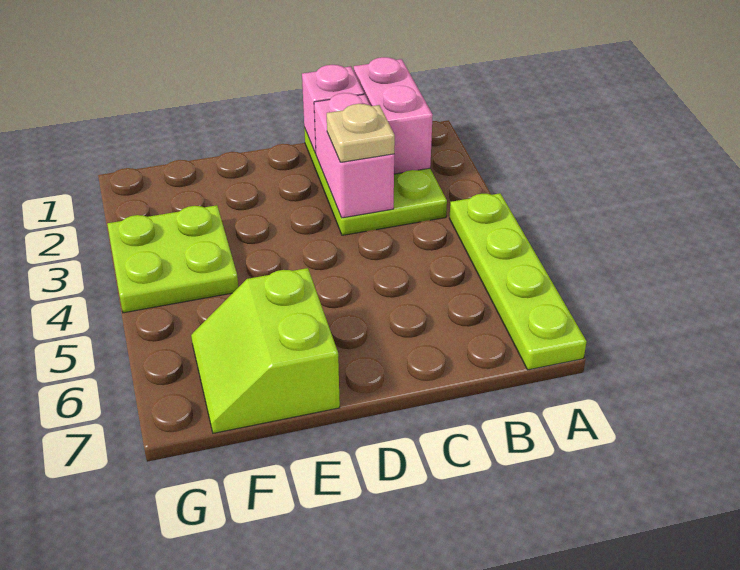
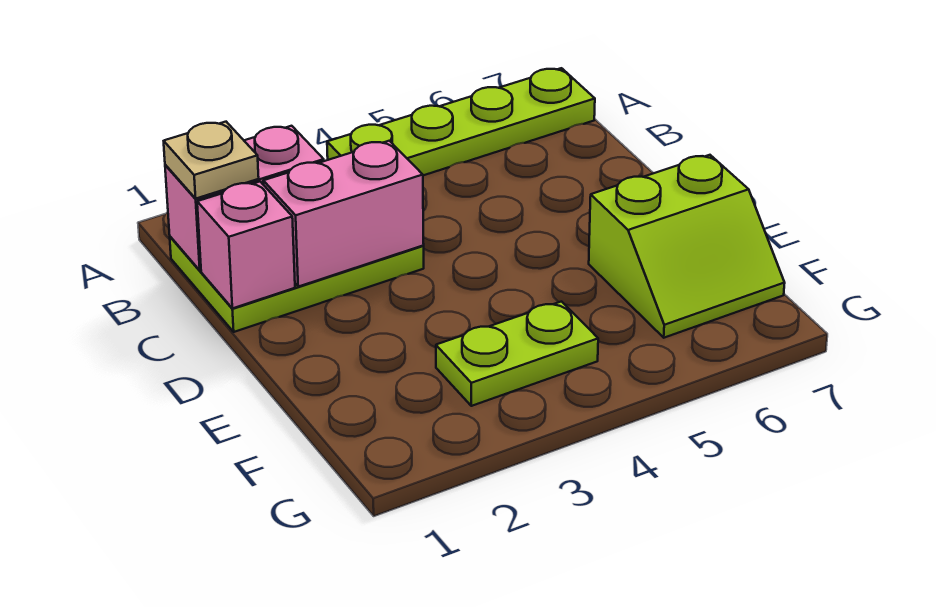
tan plate C3 level 3 -> tan plate B1 level 3
lime plate F3:G4 level 1 -> lime plate F3:F4 level 1

